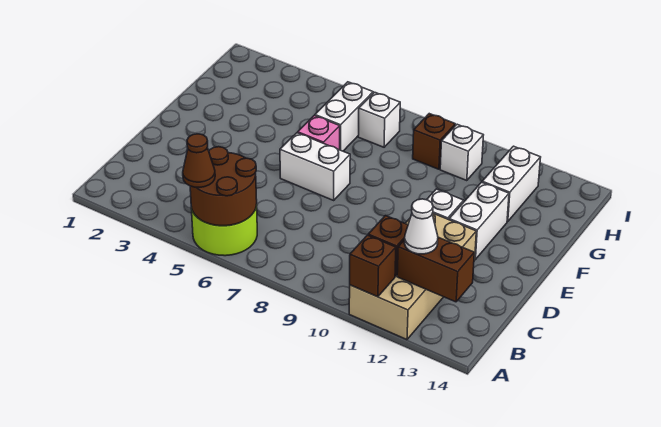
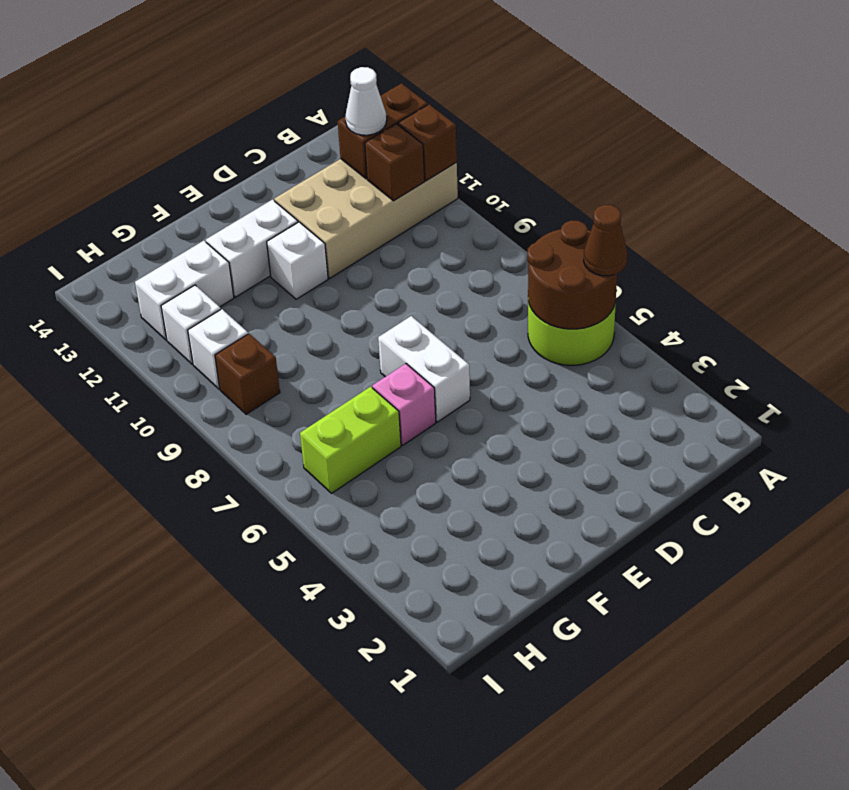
brown brick B12:B13 level 2 -> brown brick A12:B12 level 2
white brick G6:H6 level 1 -> lime brick G6:H6 level 1
white brick H7 level 1 -> white brick H11 level 1

